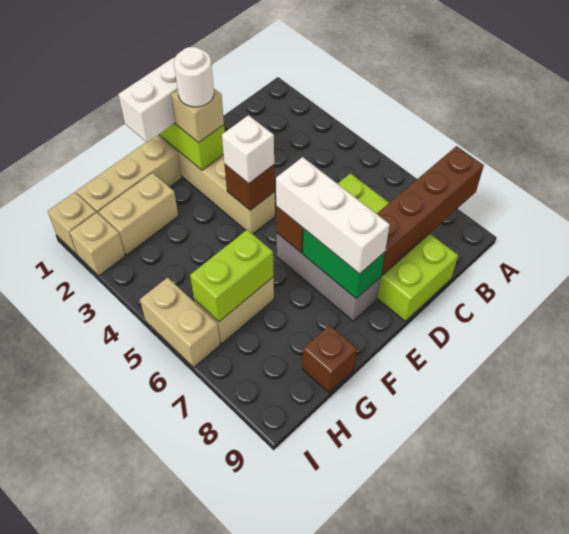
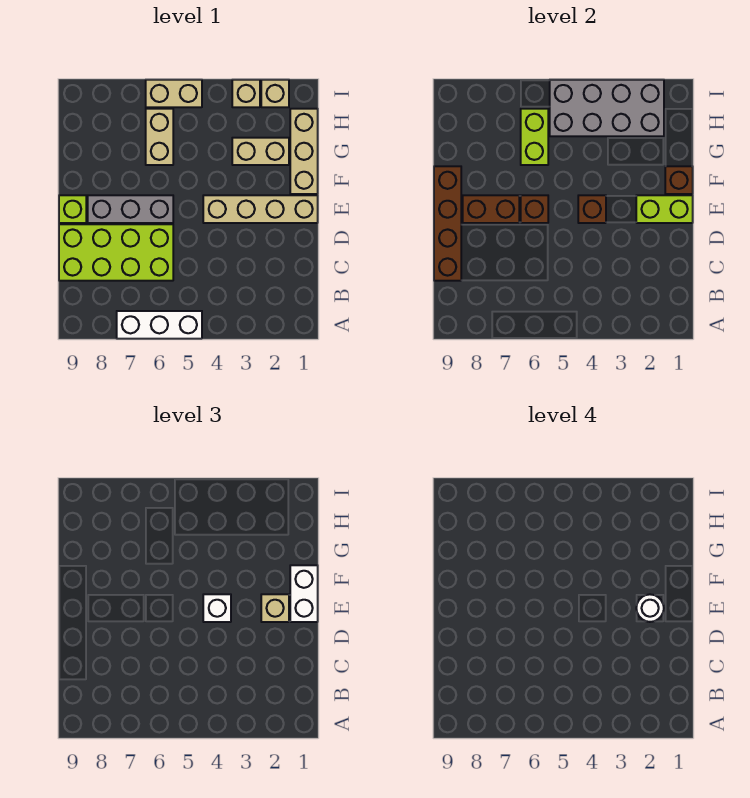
brown brick A8:D8 level 2 -> brown brick C9:F9 level 2
white brick E6:E8 level 3 -> white brick A5:A7 level 1
green brick E7:E8 level 2 -> brown brick E7:E8 level 2
none -> lime brick E9 level 1
tan brick G2:H2 level 1 -> tan brick G2:G3 level 1
brown brick G9 level 1 -> brown brick F1 level 2
none -> grey brick H2:I5 level 2
tan brick I1 level 1 -> tan brick I3 level 1

